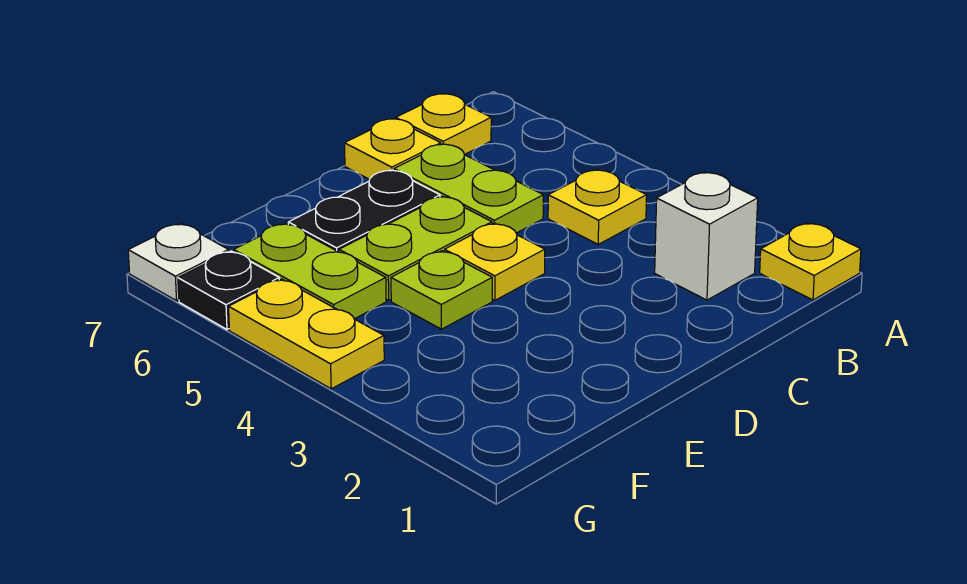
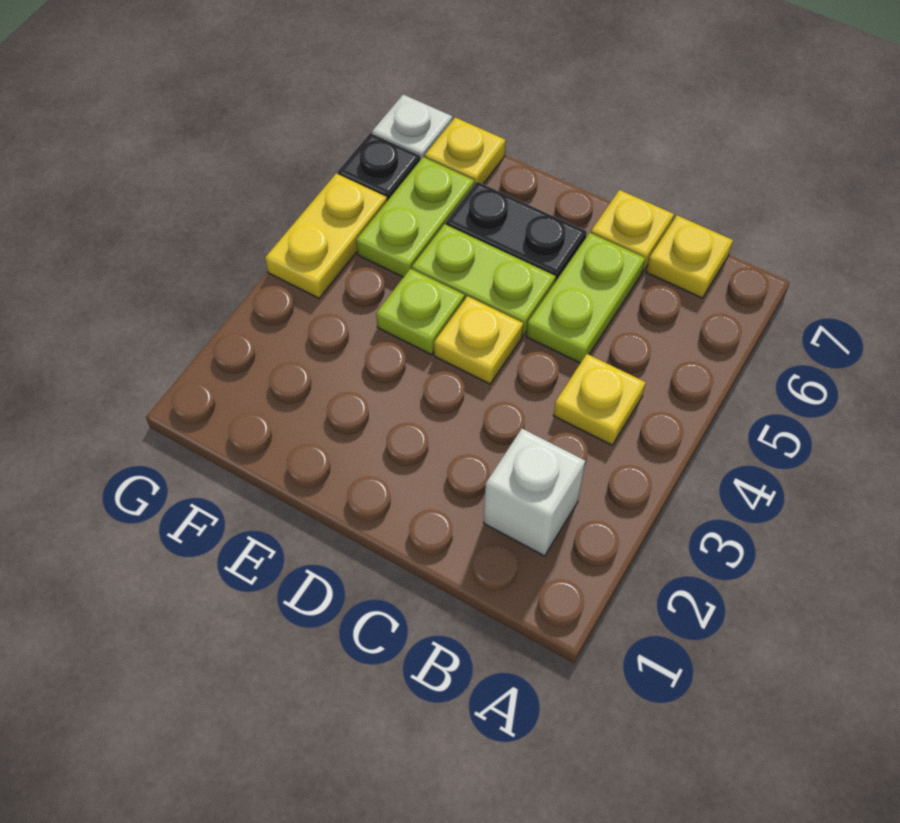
yellow plate A1 level 1 -> yellow plate F7 level 1

